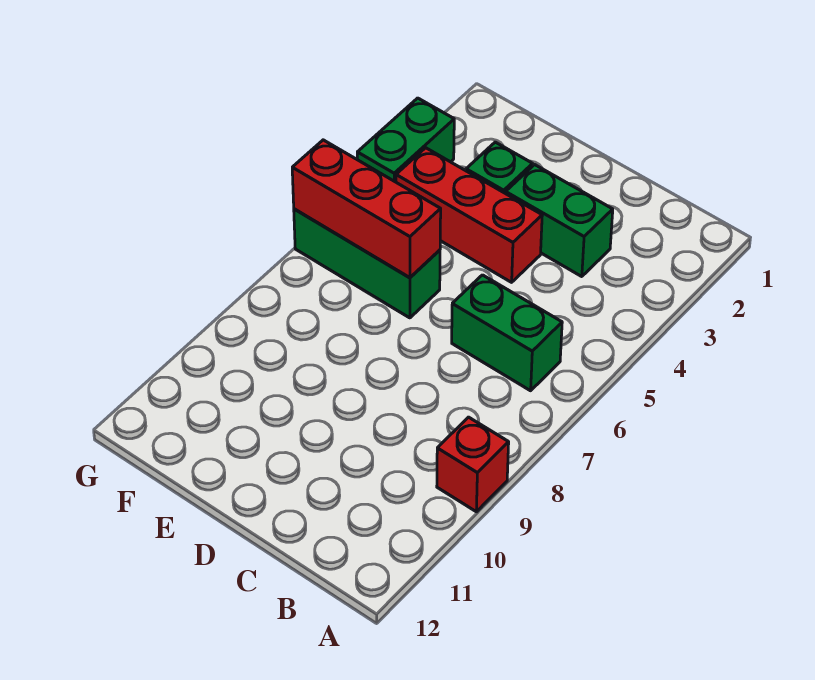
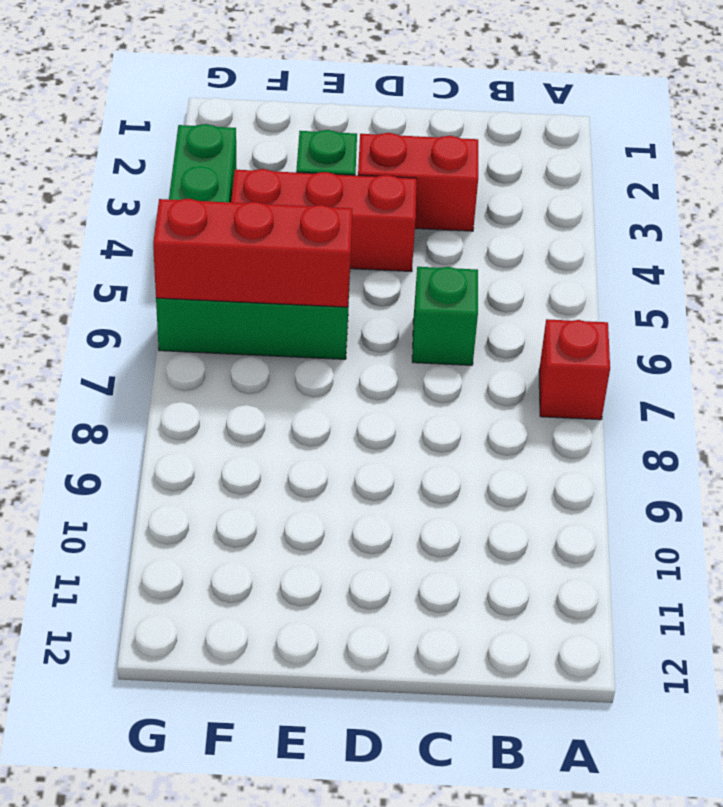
red brick A9 level 1 -> red brick A7 level 1
green brick B6:C6 level 1 -> green brick C6 level 1
green brick C3:D3 level 1 -> red brick C3:D3 level 1

